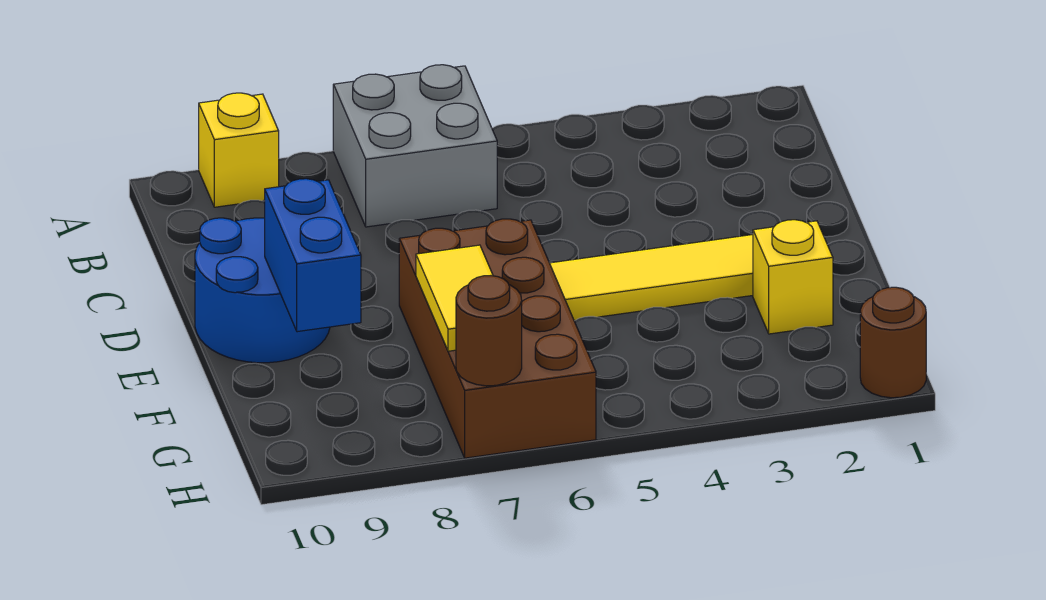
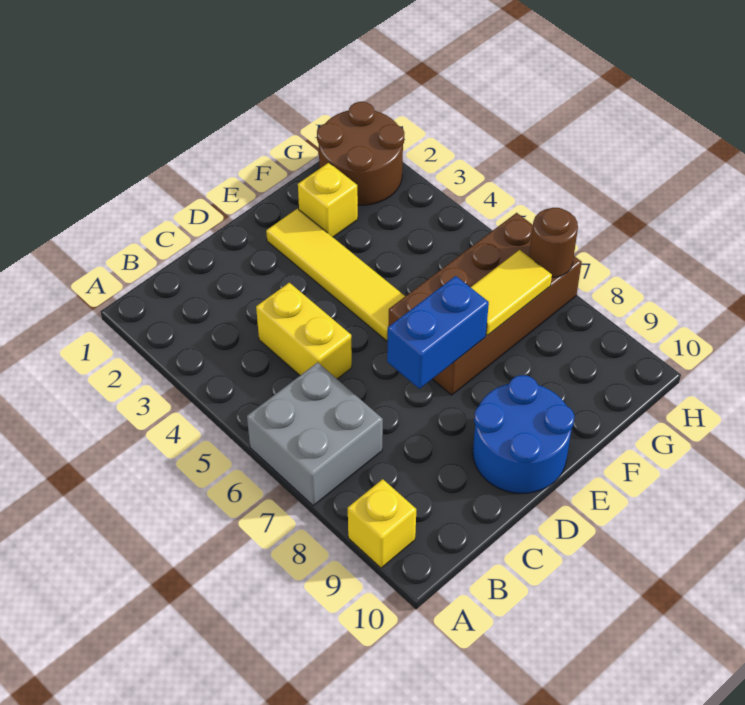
none -> yellow brick C4:C5 level 1
blue brick E9:F9 level 2 -> blue brick D7:E7 level 2
brown round brick H1 level 1 -> brown round brick G1:H2 level 1

